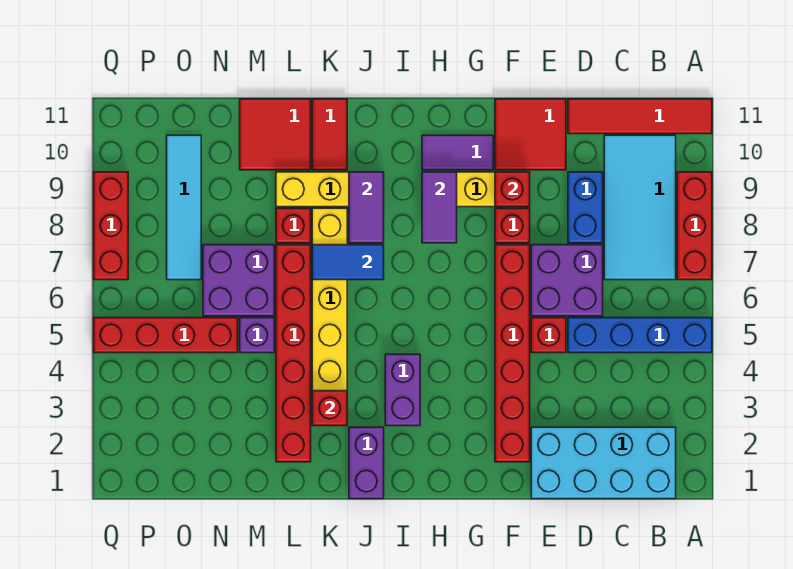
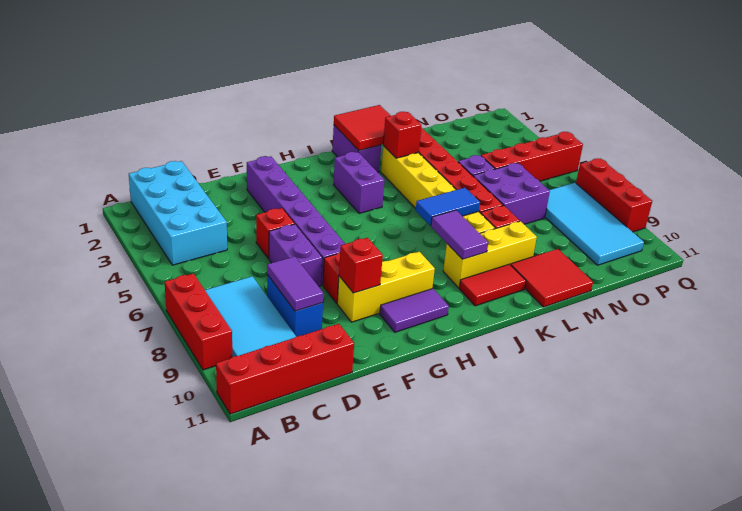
blue brick A5:D5 level 1 -> none
red tile A11:D11 level 1 -> red brick A11:D11 level 1
cyan brick B1:E2 level 1 -> cyan brick B1:C4 level 1
purple brick D6:E7 level 1 -> purple brick E6:E7 level 1
red tile E10:F11 level 1 -> red tile J1:K2 level 2
red brick F2:F7 level 1 -> purple brick F2:F7 level 1
purple tile H8:H9 level 2 -> purple tile D8:D9 level 2
red tile K10:K11 level 1 -> red tile J10:K10 level 1
cyan tile O7:O10 level 1 -> cyan tile O7:P10 level 1

